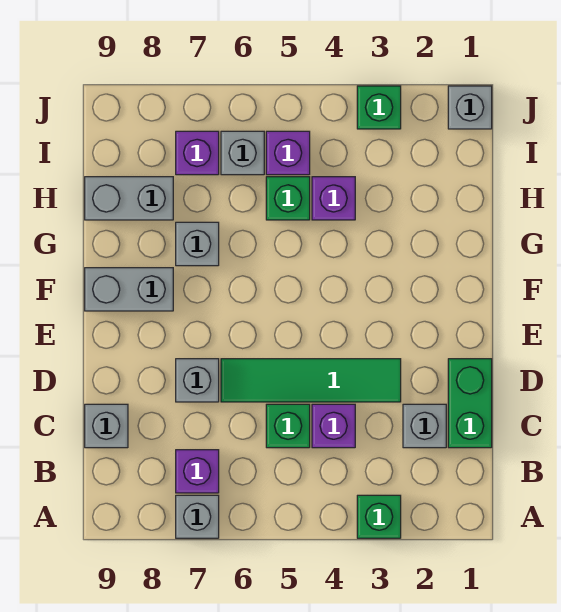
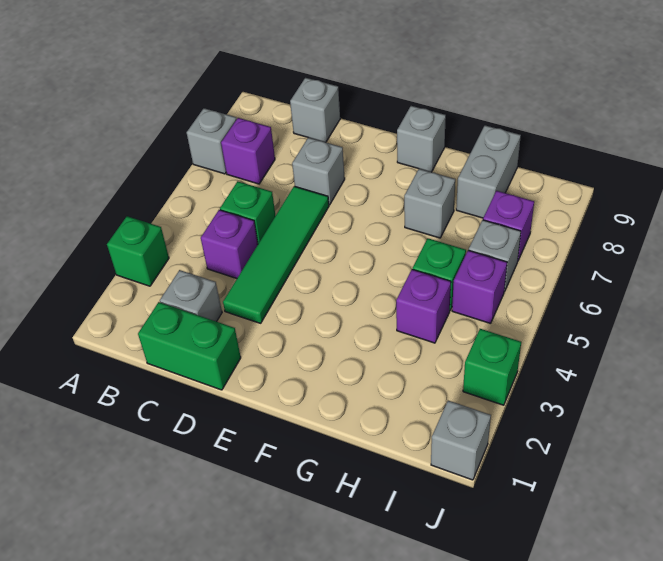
grey brick F8:F9 level 1 -> grey brick F9 level 1

